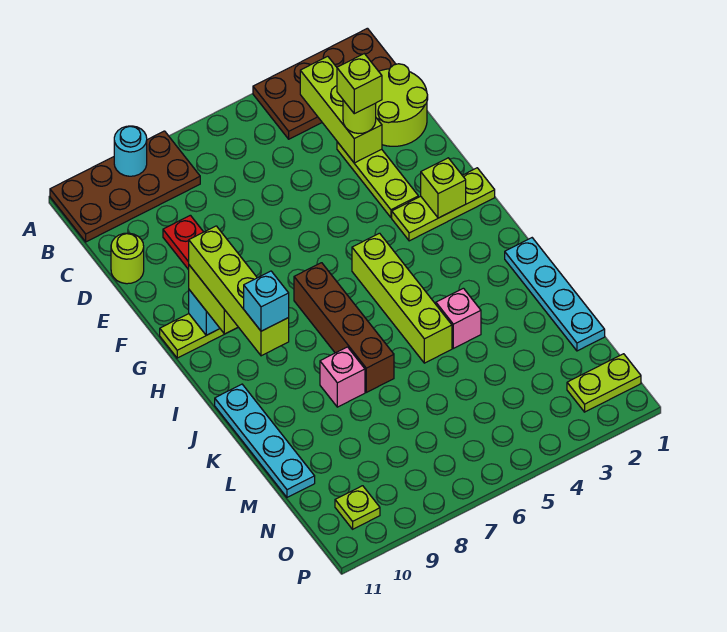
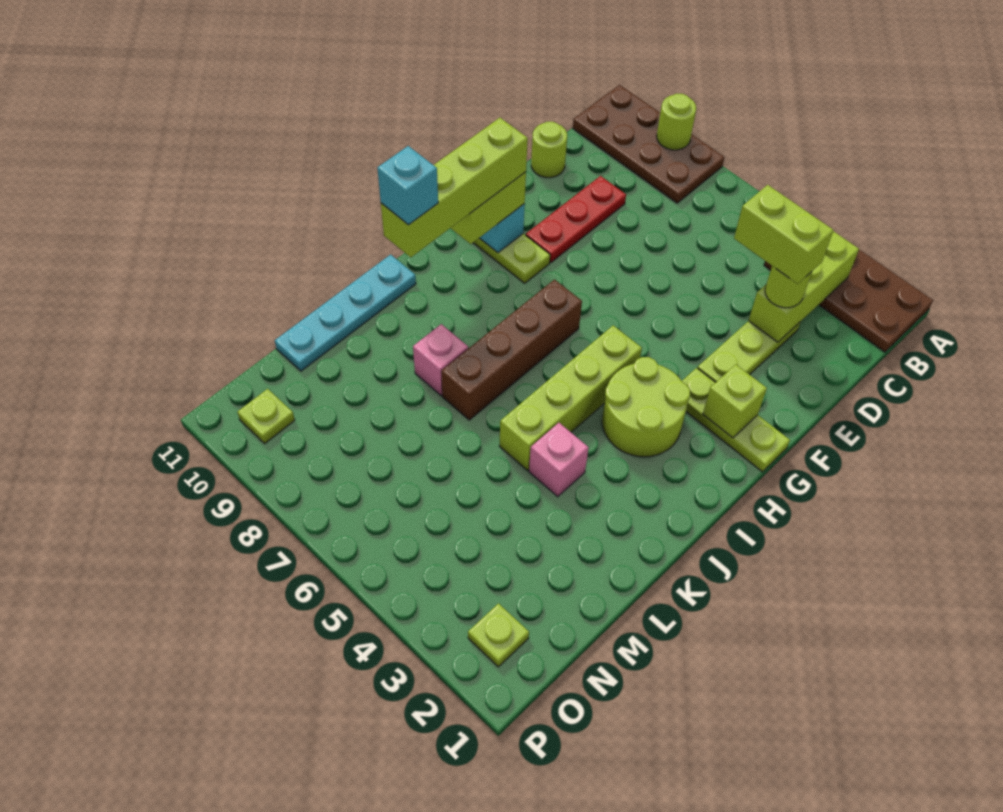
cyan round brick A9 level 2 -> lime round brick A9 level 2
lime round brick C1:D2 level 1 -> lime round brick H3:I4 level 1
lime brick D3 level 4 -> lime brick D3:D4 level 4
cyan plate J1:M1 level 1 -> none
lime plate O1:O2 level 1 -> lime plate O2 level 1

